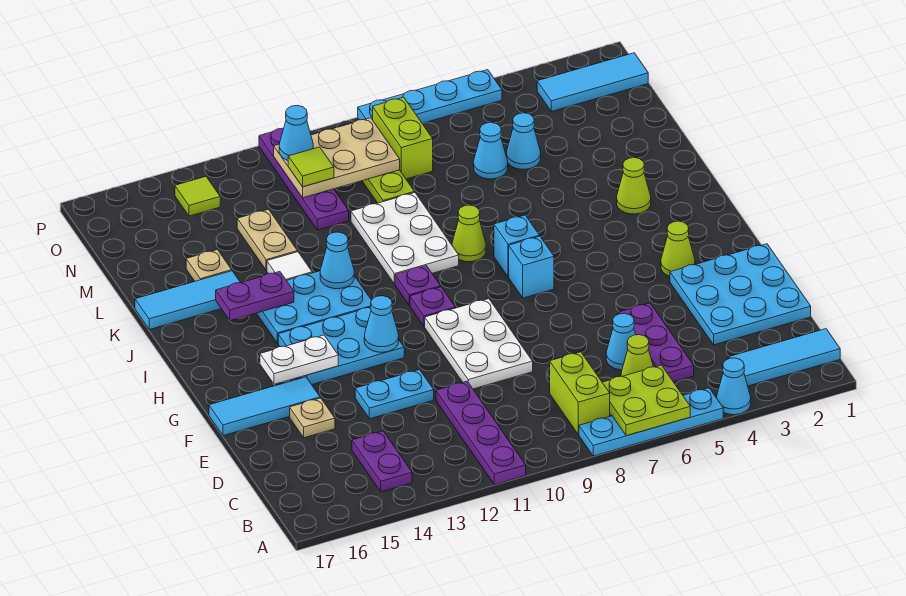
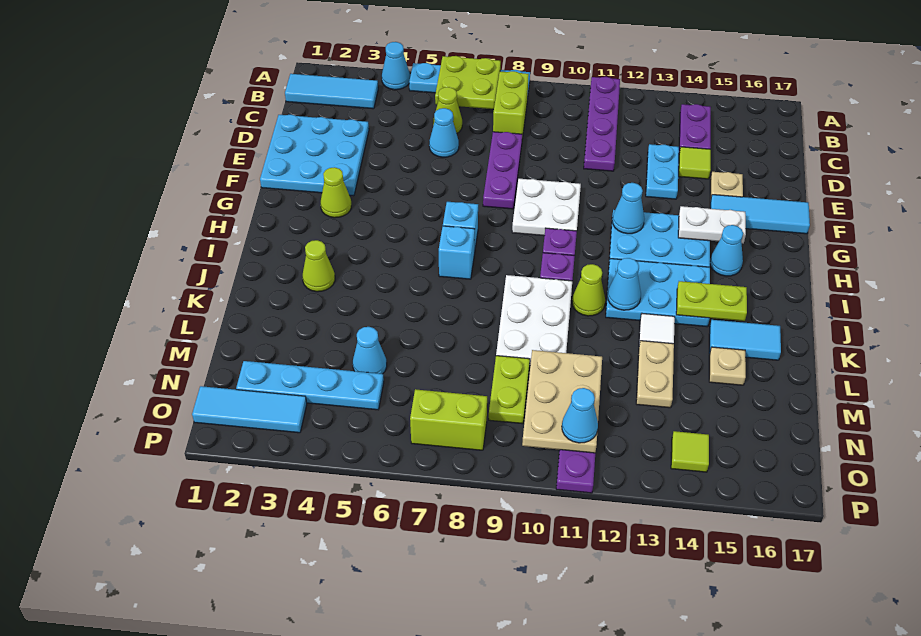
purple plate C5:E5 level 1 -> purple plate D8:F8 level 1
white plate E9:G10 level 1 -> white plate F9:G10 level 1
cyan plate E12:E13 level 1 -> cyan plate D13:E13 level 1
lime cone J8 level 1 -> lime cone J11 level 1
purple plate J14:J15 level 2 -> lime plate J14:J15 level 2
cyan tile K15:K17 level 1 -> cyan tile K15:K16 level 1
cyan cone M6 level 1 -> cyan cone H15 level 1
lime brick N8:O8 level 1 -> lime brick O7:O8 level 1
tan plate N9:O11 level 2 -> tan plate M10:O11 level 2
lime tile N11 level 3 -> lime tile D14 level 1
cyan plate P5:P8 level 1 -> cyan plate N2:N5 level 1

